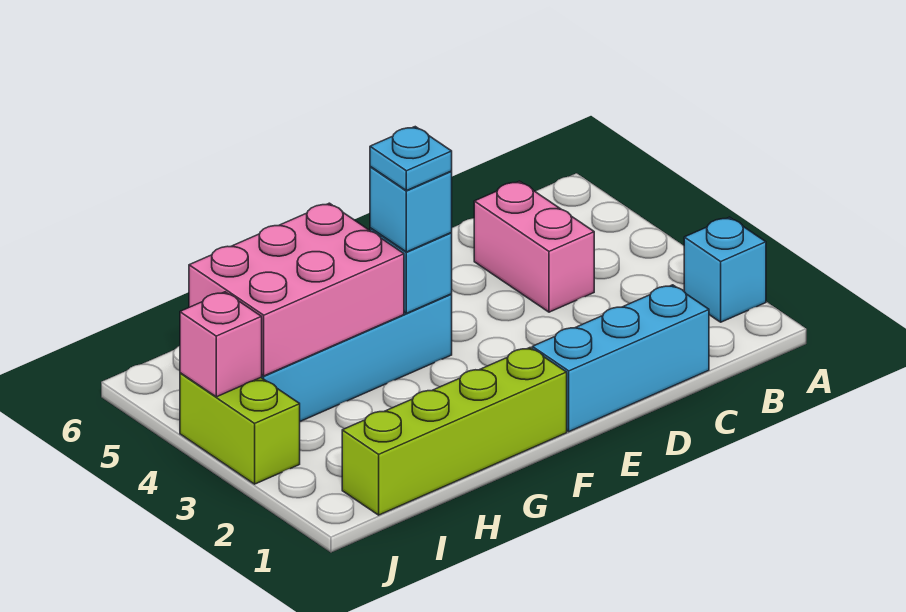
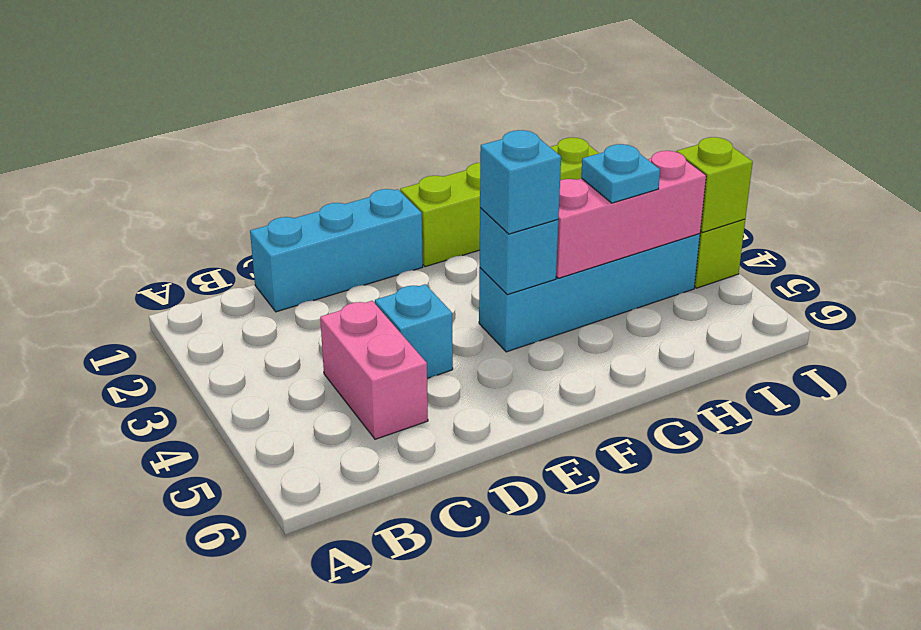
cyan brick A2 level 1 -> cyan brick D4 level 1
cyan plate F4 level 4 -> cyan plate H4 level 3
pink brick G4:I5 level 2 -> pink brick G4:I4 level 2
pink brick J4 level 2 -> lime brick J4 level 2

